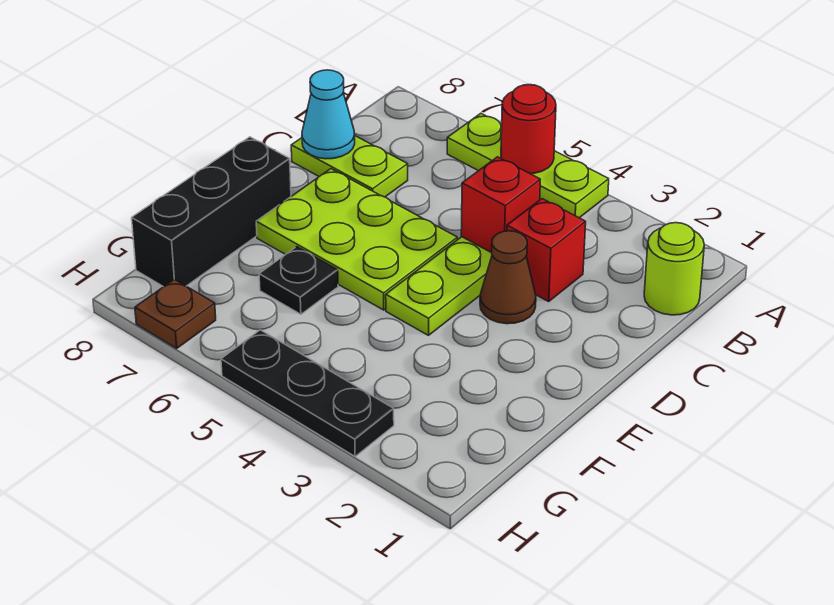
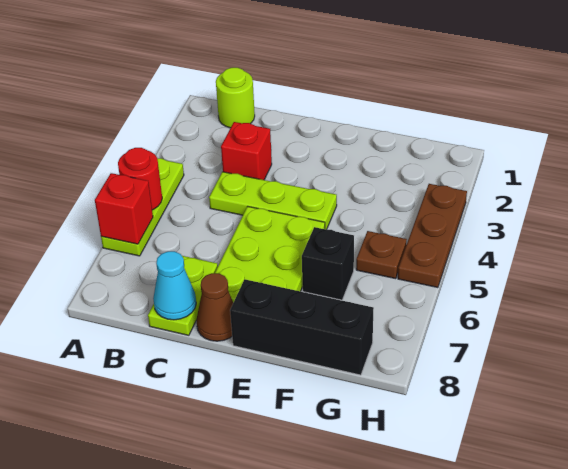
red brick C4 level 2 -> red brick A6 level 2
brown cone D3 level 1 -> brown cone D8 level 1
black plate F6 level 1 -> black brick F6 level 1
black plate H3:H5 level 1 -> brown plate H3:H5 level 1
brown plate H7 level 1 -> brown plate G5 level 1

